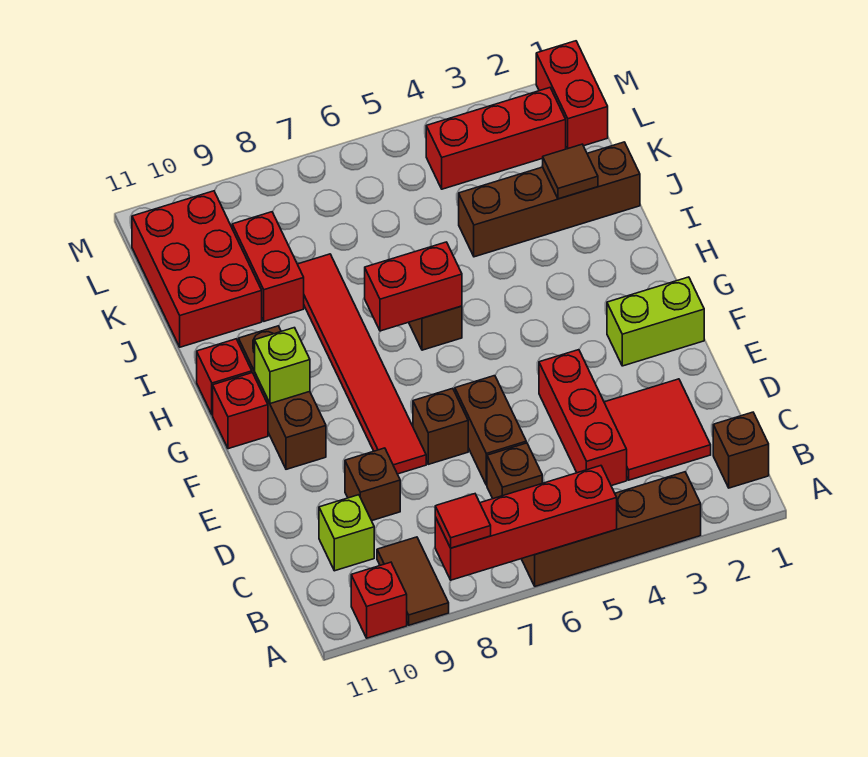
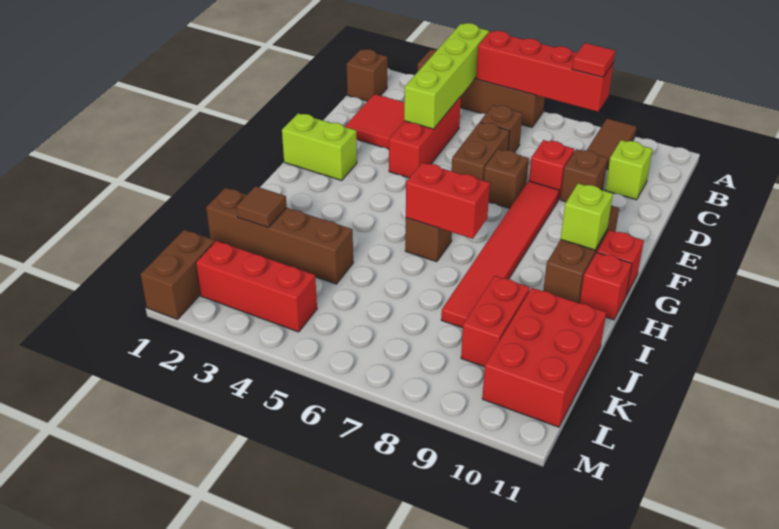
none -> lime brick A4:D4 level 2
red brick A10 level 1 -> red brick D8 level 1
red brick L1:M1 level 1 -> brown brick L1:M1 level 1

